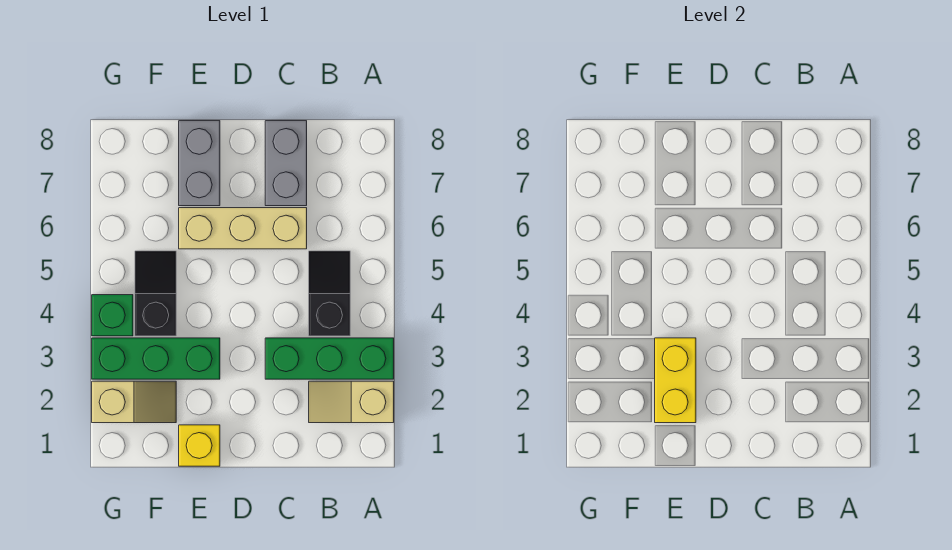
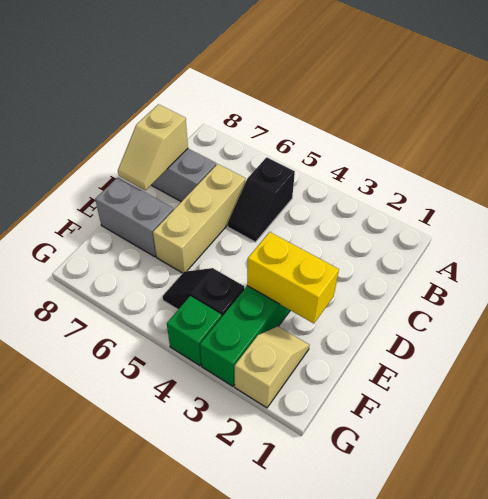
tan slope A2:B2 level 1 top A -> tan slope C8:D8 level 2 top C
green brick A3:C3 level 1 -> none
black slope B4:B5 level 1 top 4 -> black slope B5:C5 level 1 top B
yellow brick E1 level 1 -> none

